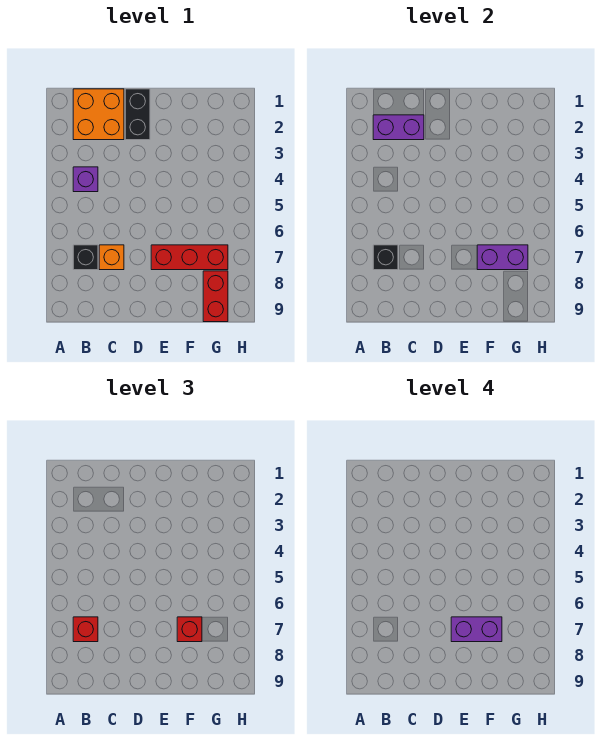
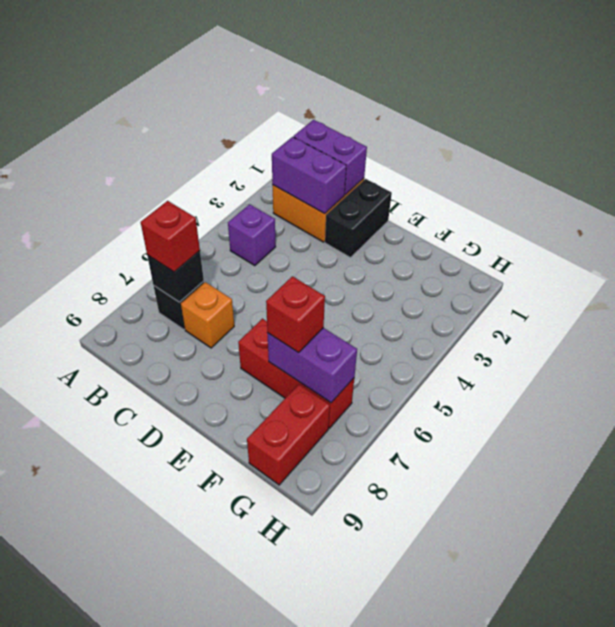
purple brick E7:F7 level 4 -> purple brick B1:C1 level 2

